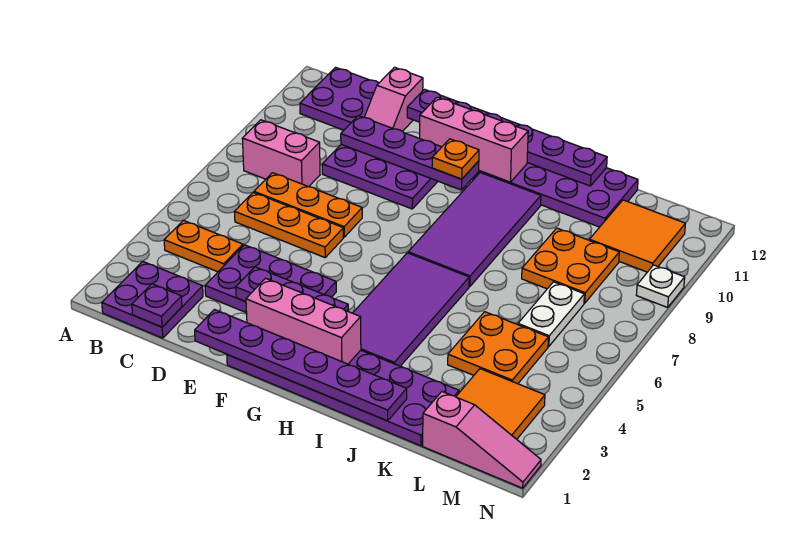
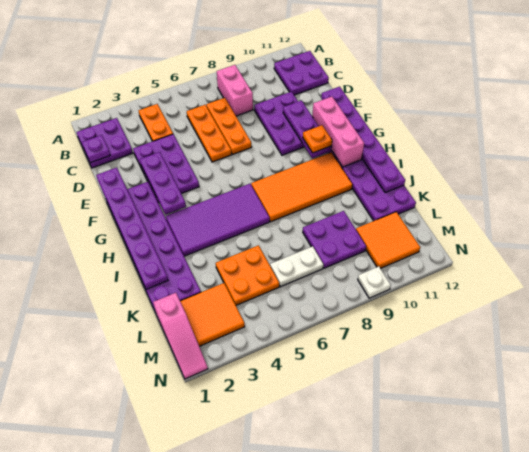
purple plate D10:G10 level 2 -> purple plate E10:G10 level 2
pink slope D11:D12 level 1 top 12 -> none
pink brick F2:H2 level 2 -> none
purple tile H7:I10 level 1 -> orange tile H7:I10 level 1
orange plate K8:L9 level 1 -> purple plate K8:L9 level 1

